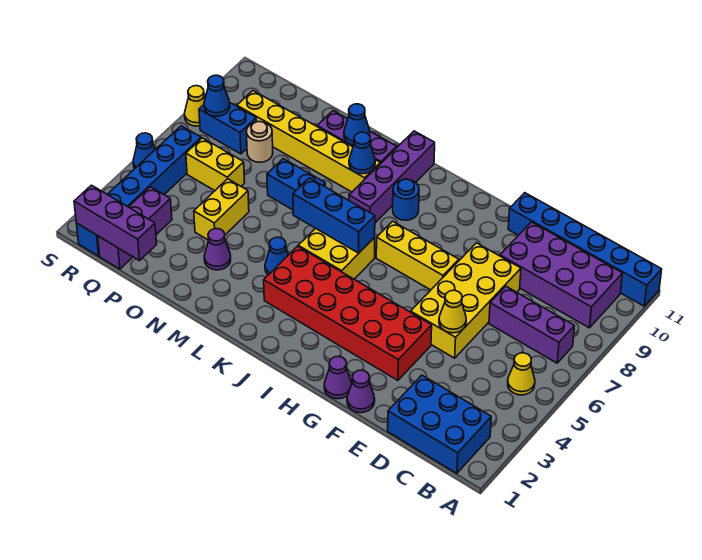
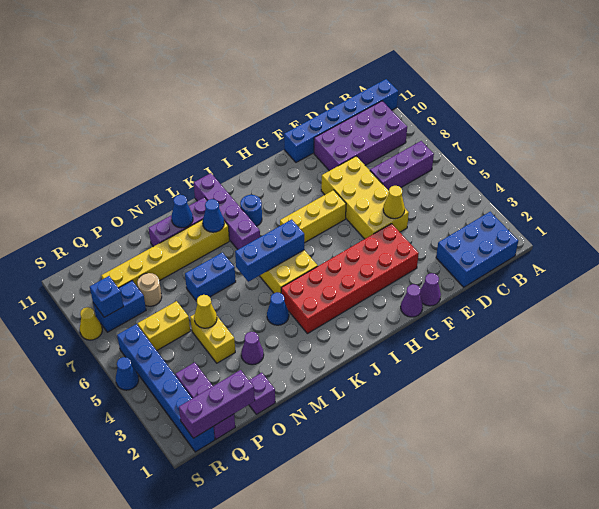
yellow cone B5 level 1 -> yellow cone O5 level 2
none -> purple brick O1 level 1
blue cone R8 level 2 -> blue brick R8 level 2

